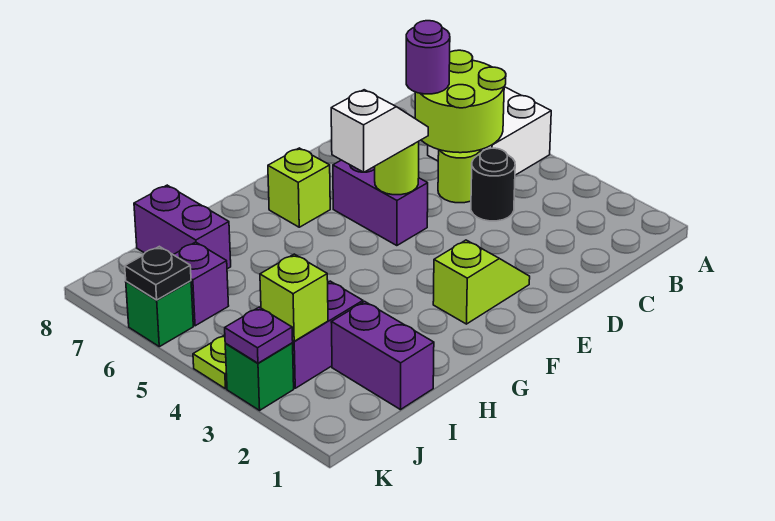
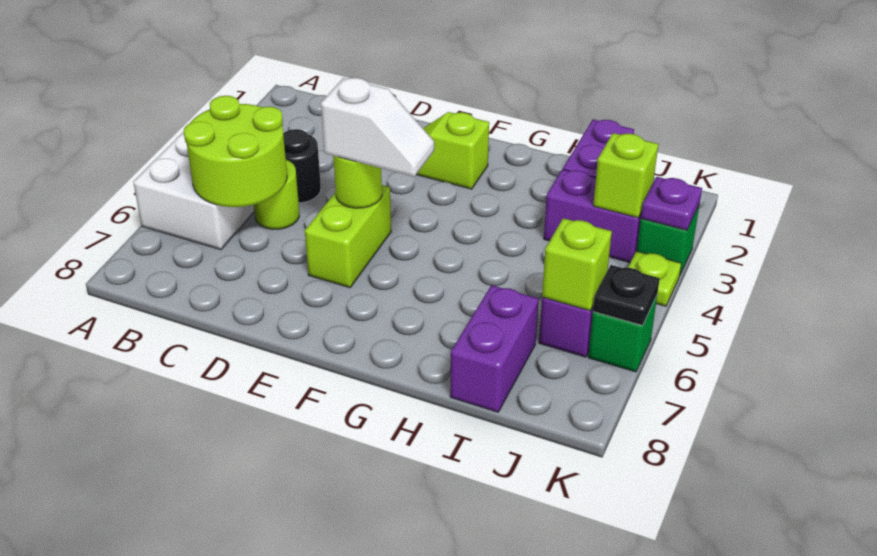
purple round brick C6 level 3 -> none
purple brick E5:E6 level 1 -> lime brick E5:E6 level 1
white slope E5:F5 level 3 top F -> white slope E5:F5 level 3 top E
lime brick F7 level 1 -> lime brick J6 level 2

